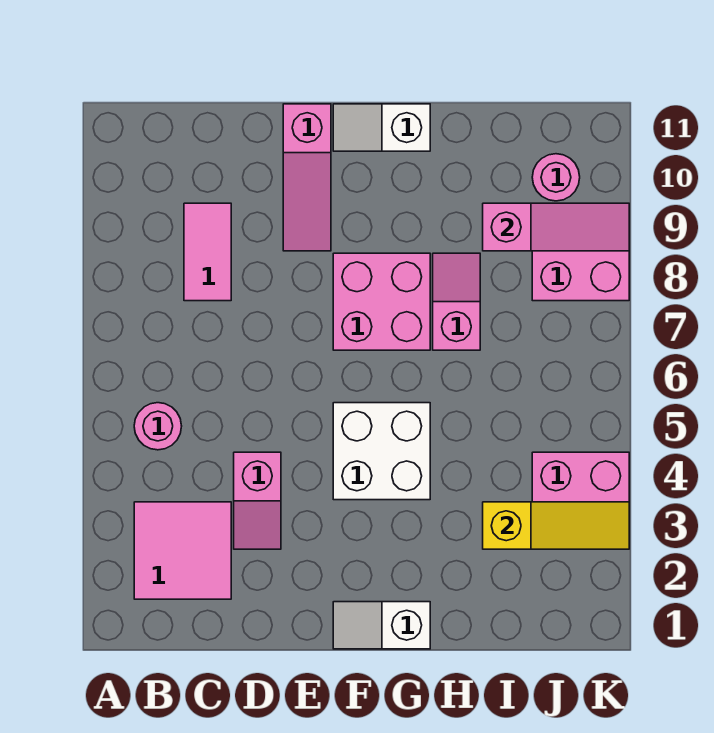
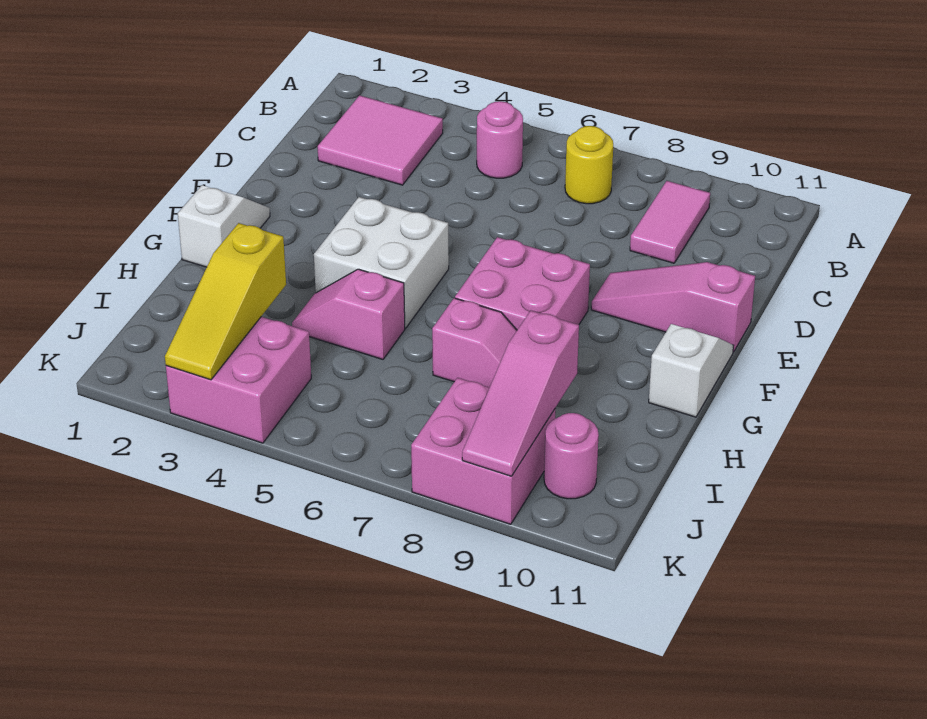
none -> yellow round brick B7 level 1
pink tile C8:C9 level 1 -> pink tile B9:C9 level 1
pink slope D3:D4 level 1 top 4 -> pink slope H4:H5 level 1 top 5

